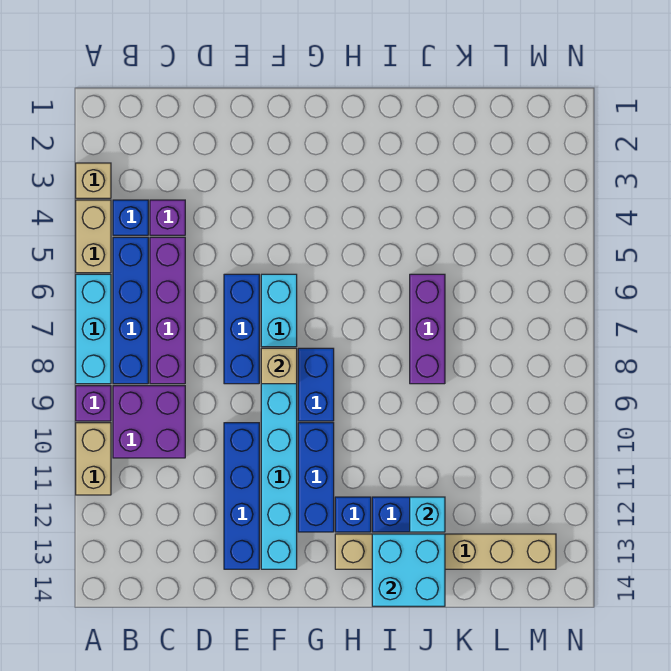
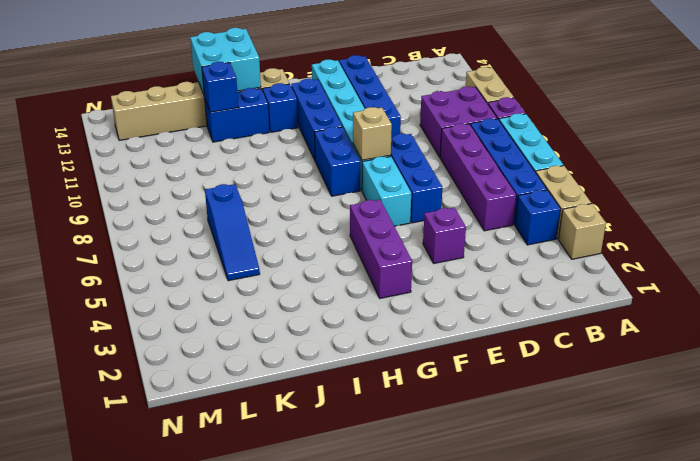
purple brick C4 level 1 -> purple brick E4 level 1
purple brick J6:J8 level 1 -> purple brick G3:G5 level 1
cyan brick J12 level 2 -> blue brick J12 level 2
none -> blue slope K5:K7 level 1 top 7

